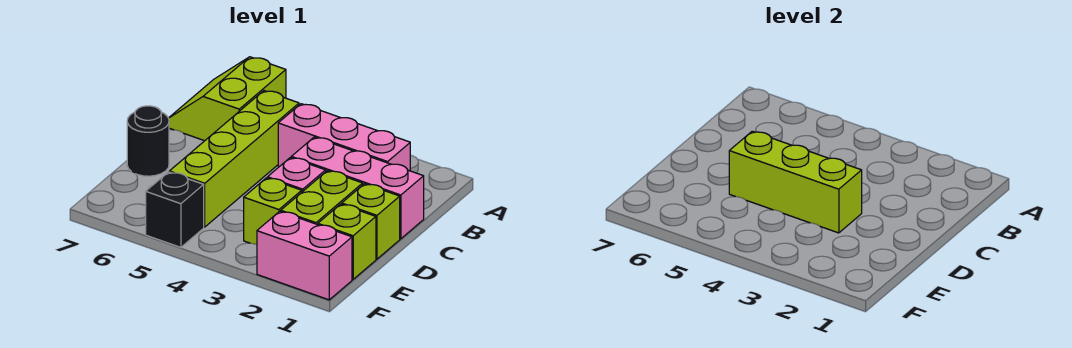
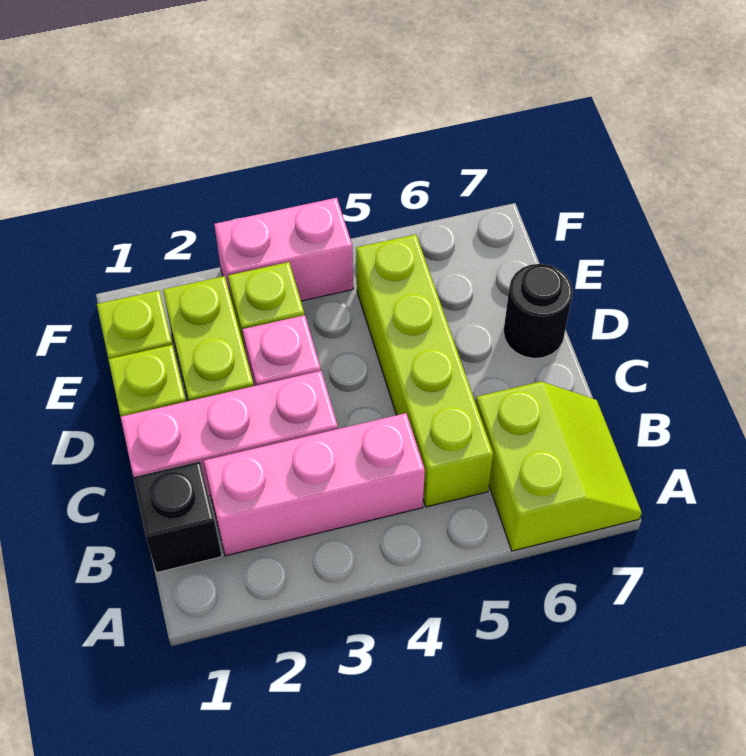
lime brick D3:D5 level 2 -> none
pink brick F1:F2 level 1 -> pink brick F3:F4 level 1
black brick F5 level 1 -> black brick B1 level 1

